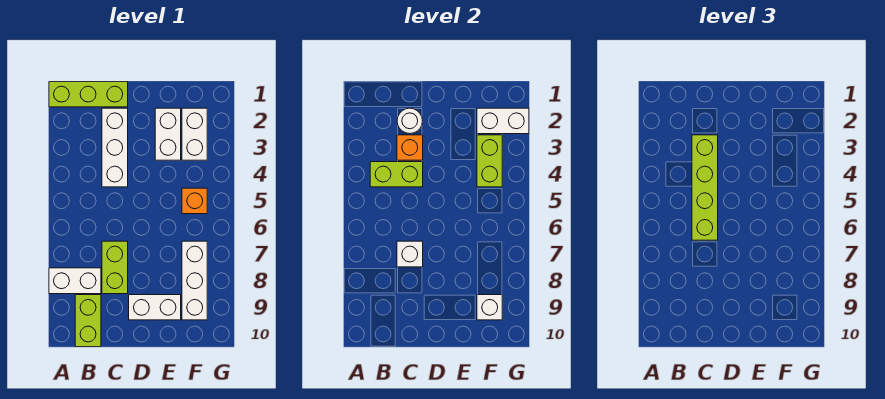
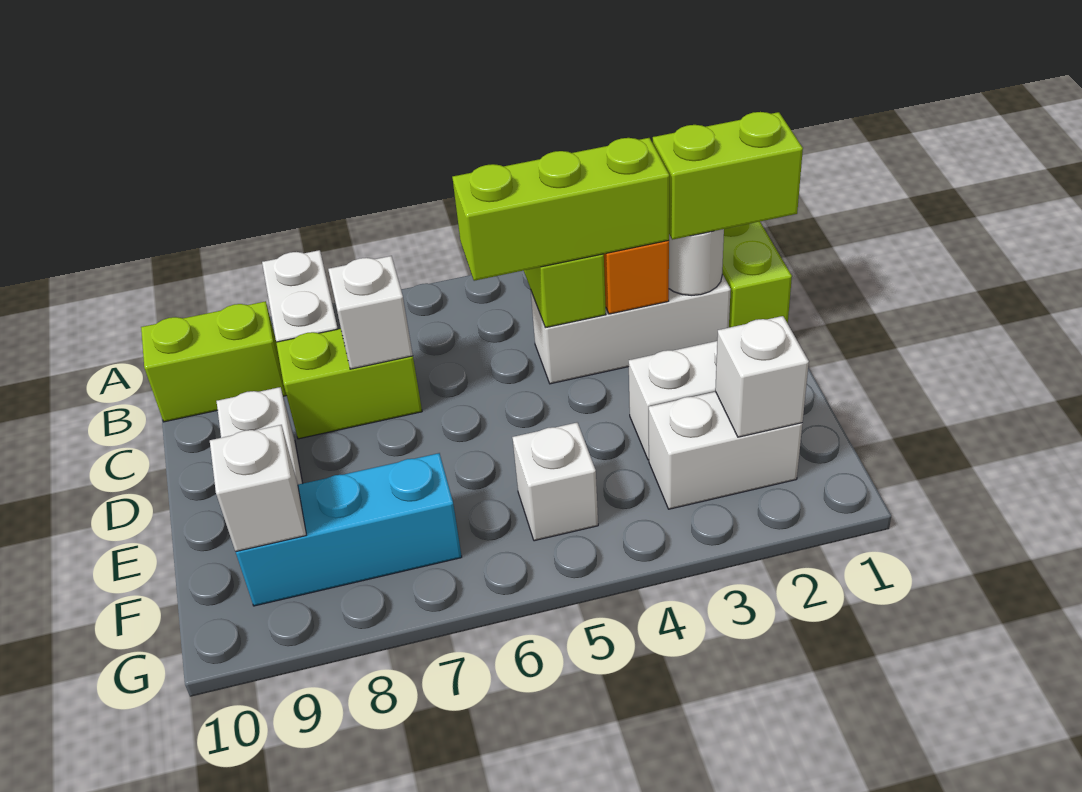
lime brick C3:C6 level 3 -> lime brick C3:C5 level 3
white brick F2:G2 level 2 -> white brick F2 level 2
lime brick F3:F4 level 2 -> lime brick C1:C2 level 3
orange brick F5 level 1 -> white brick F5 level 1
white brick F7:F9 level 1 -> cyan brick F7:F9 level 1

